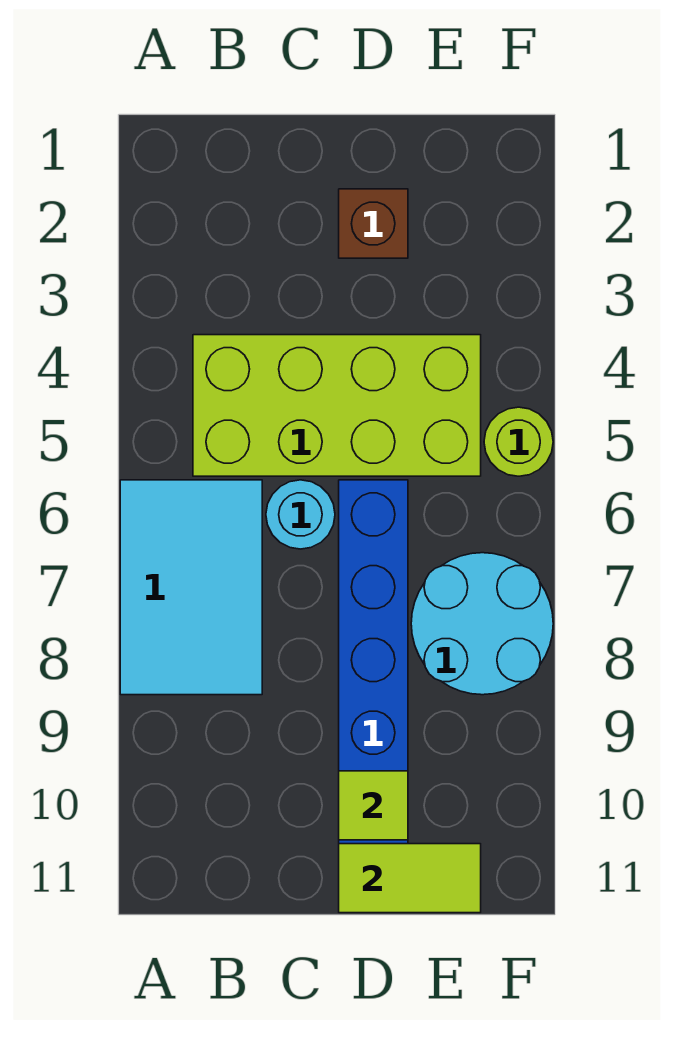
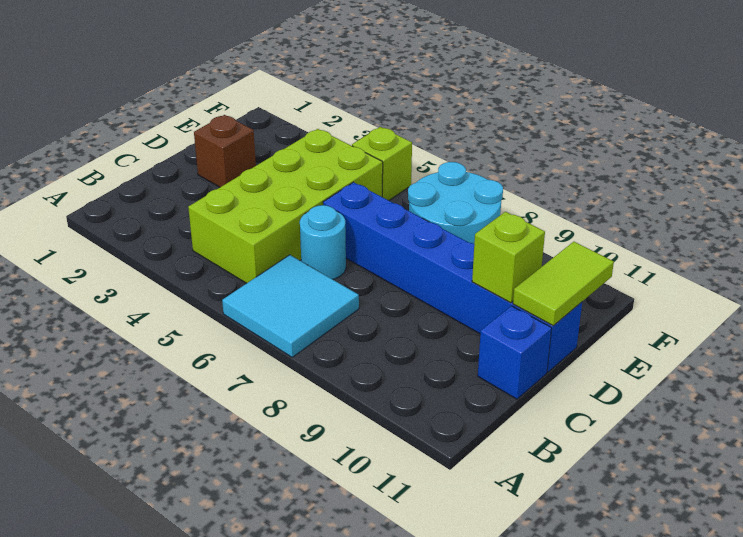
cyan tile A6:B8 level 1 -> cyan tile A6:B7 level 1
none -> blue brick C11 level 1
lime tile D10 level 2 -> lime brick D10 level 2
lime round brick F5 level 1 -> lime brick F5 level 1

